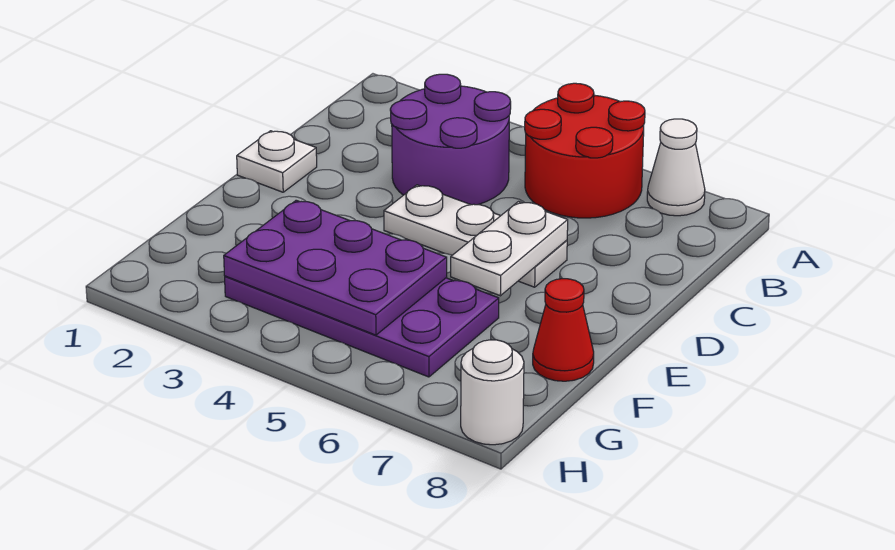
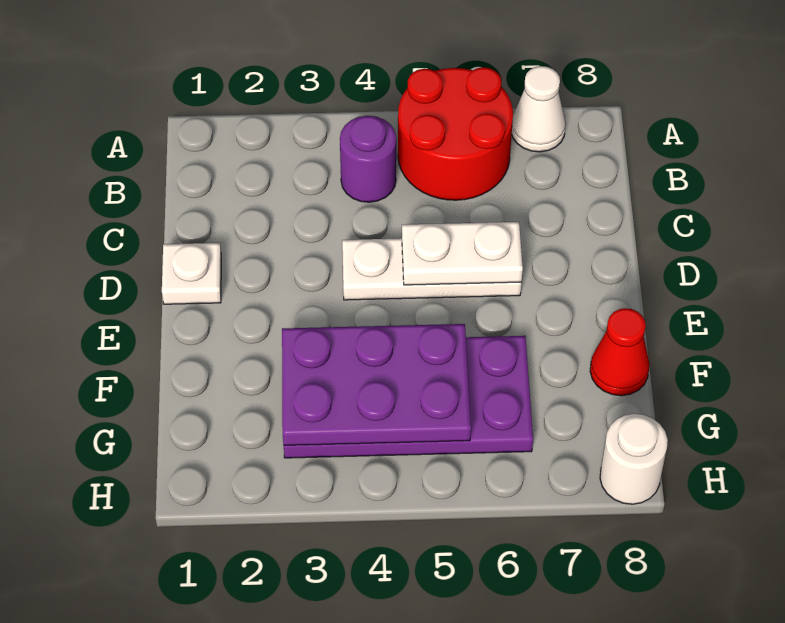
purple round brick B3:C4 level 1 -> purple round brick B4 level 1
white plate D6:E6 level 2 -> white plate D5:D6 level 2

